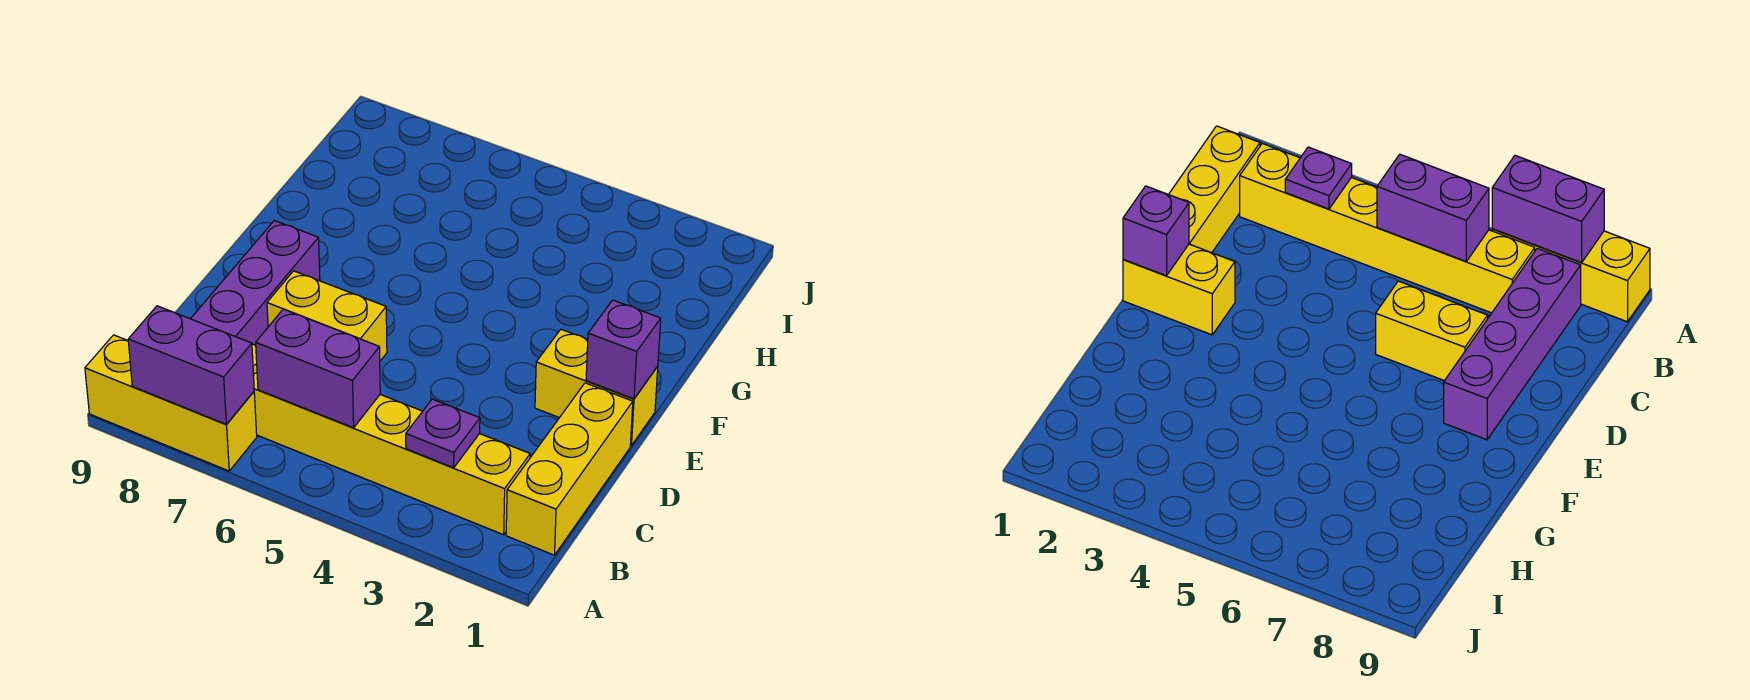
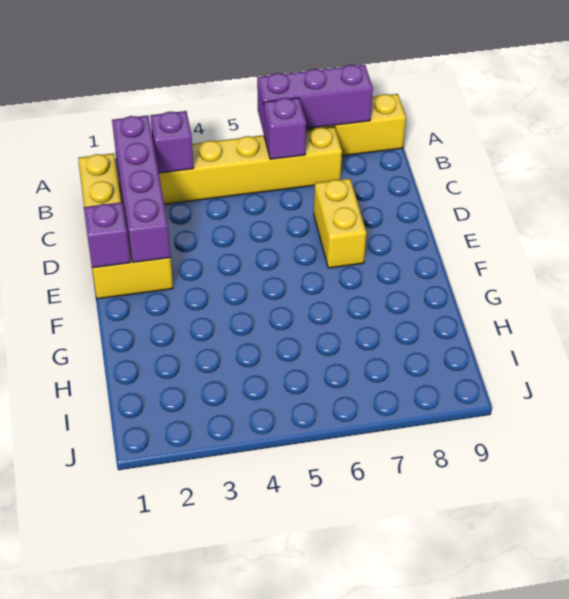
purple brick A7:A8 level 2 -> purple brick A6:A8 level 2
purple plate B3 level 2 -> purple brick B3 level 2
purple brick B5:B6 level 2 -> purple brick B6 level 2
purple brick B8:E8 level 1 -> purple brick B2:E2 level 2
yellow brick D6:D7 level 1 -> yellow brick D7:E7 level 1

